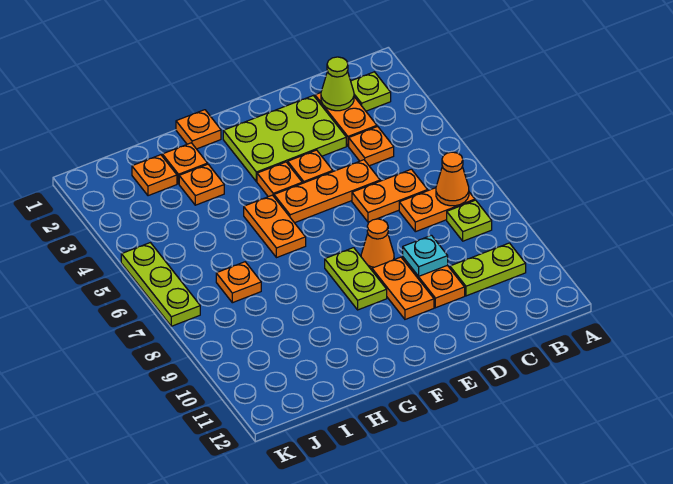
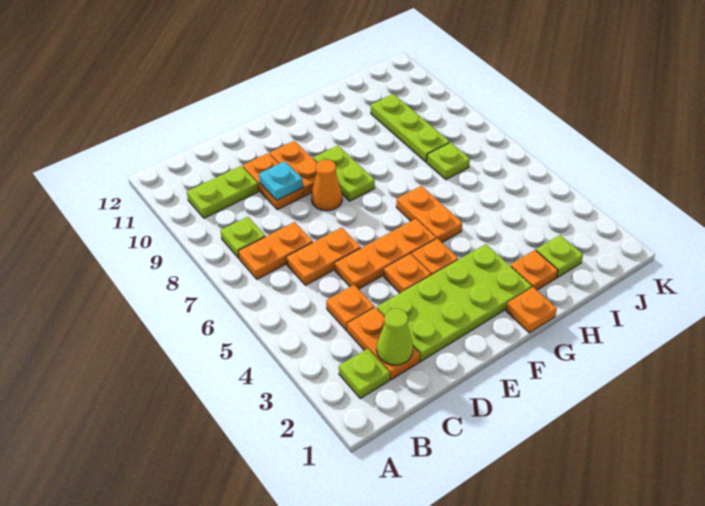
orange cone B7 level 2 -> none
lime plate D2:F3 level 1 -> lime plate D2:G3 level 1
orange plate H3 level 1 -> none
orange plate I2 level 1 -> lime plate I2 level 1
orange plate I7 level 1 -> lime plate I7 level 1
lime plate K5:K7 level 1 -> lime plate I8:I10 level 1

